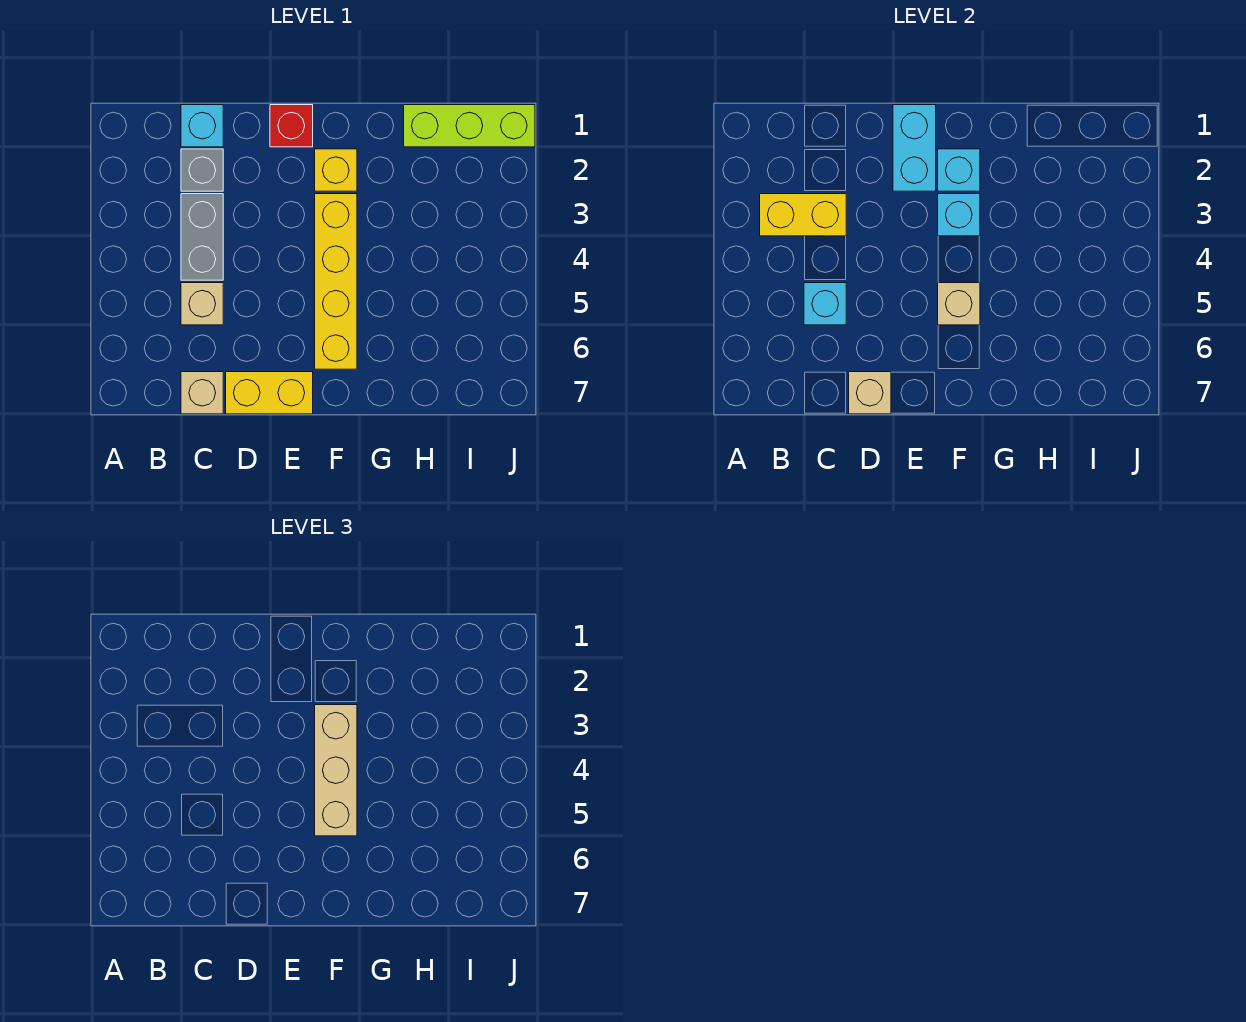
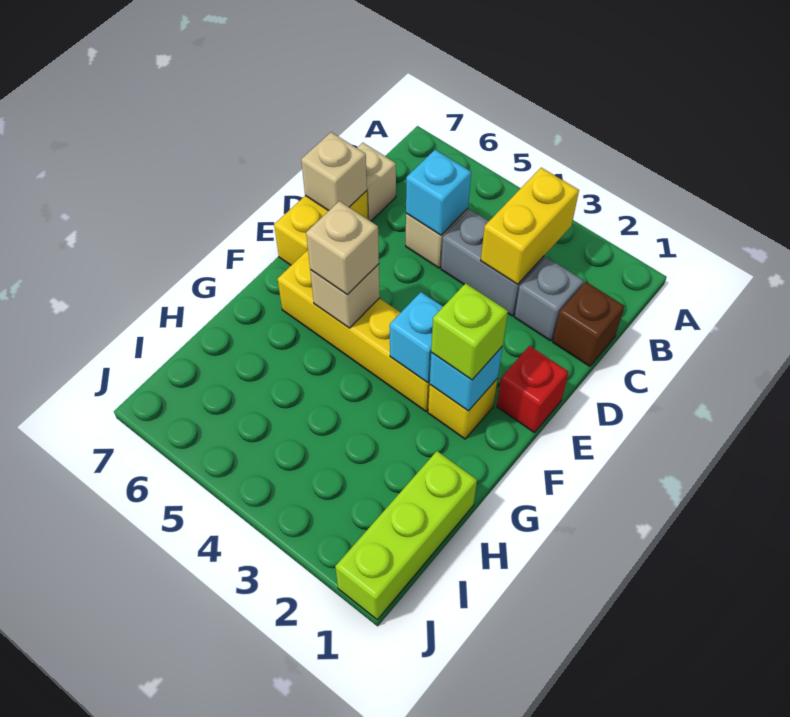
cyan brick C1 level 1 -> brown brick C1 level 1
cyan brick E1:E2 level 2 -> none
none -> lime brick F2 level 3
tan brick F3:F5 level 3 -> tan brick F5 level 3

